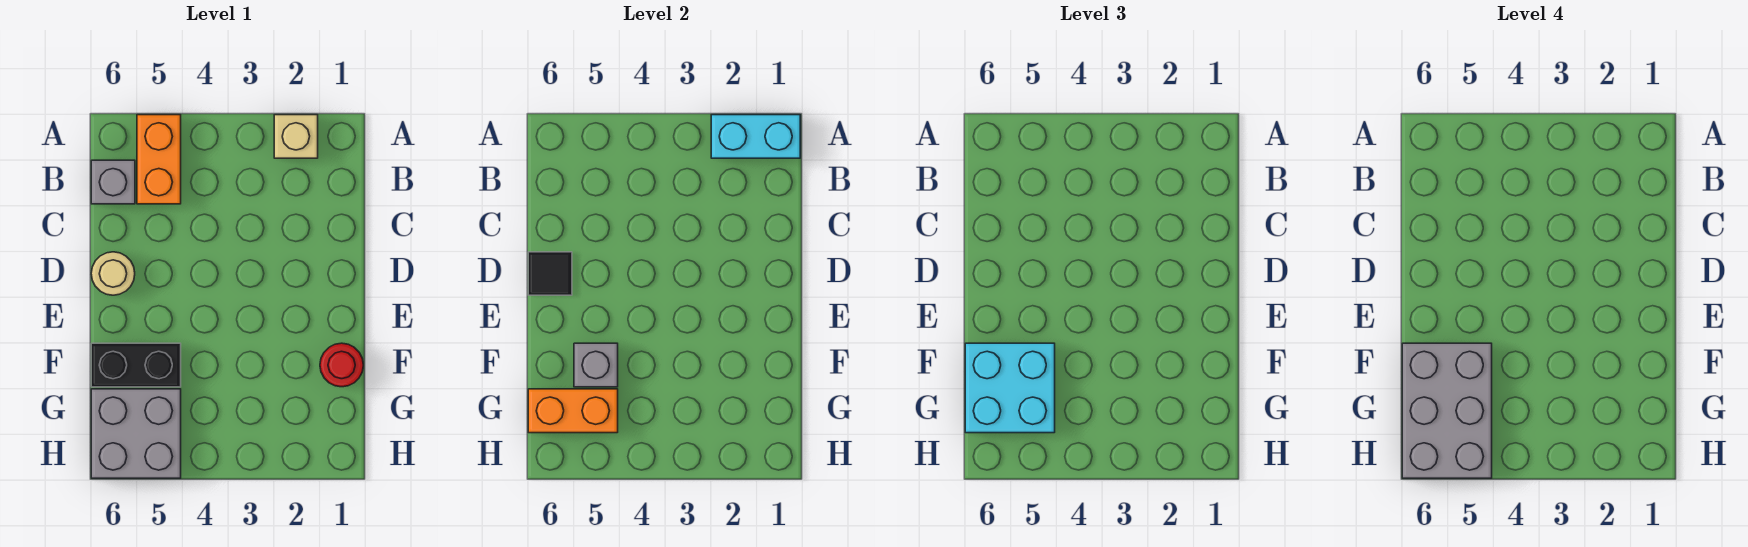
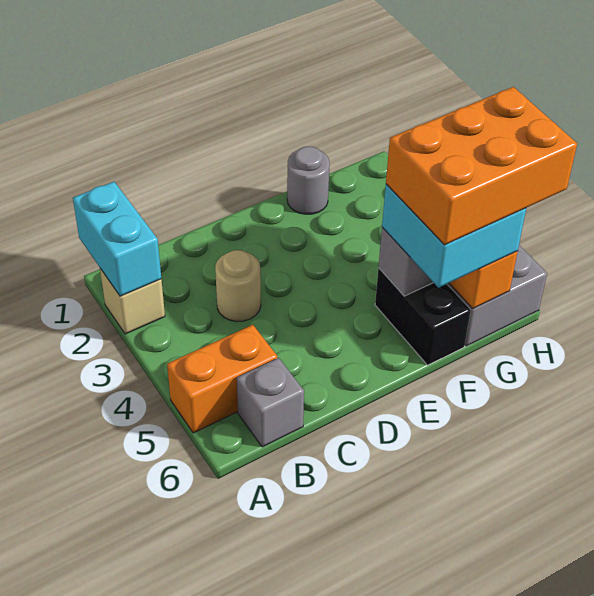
tan round brick D6 level 1 -> tan round brick C3 level 1
black tile D6 level 2 -> none
red round brick F1 level 1 -> grey round brick F1 level 1
grey brick F5:H6 level 4 -> orange brick F5:H6 level 4

